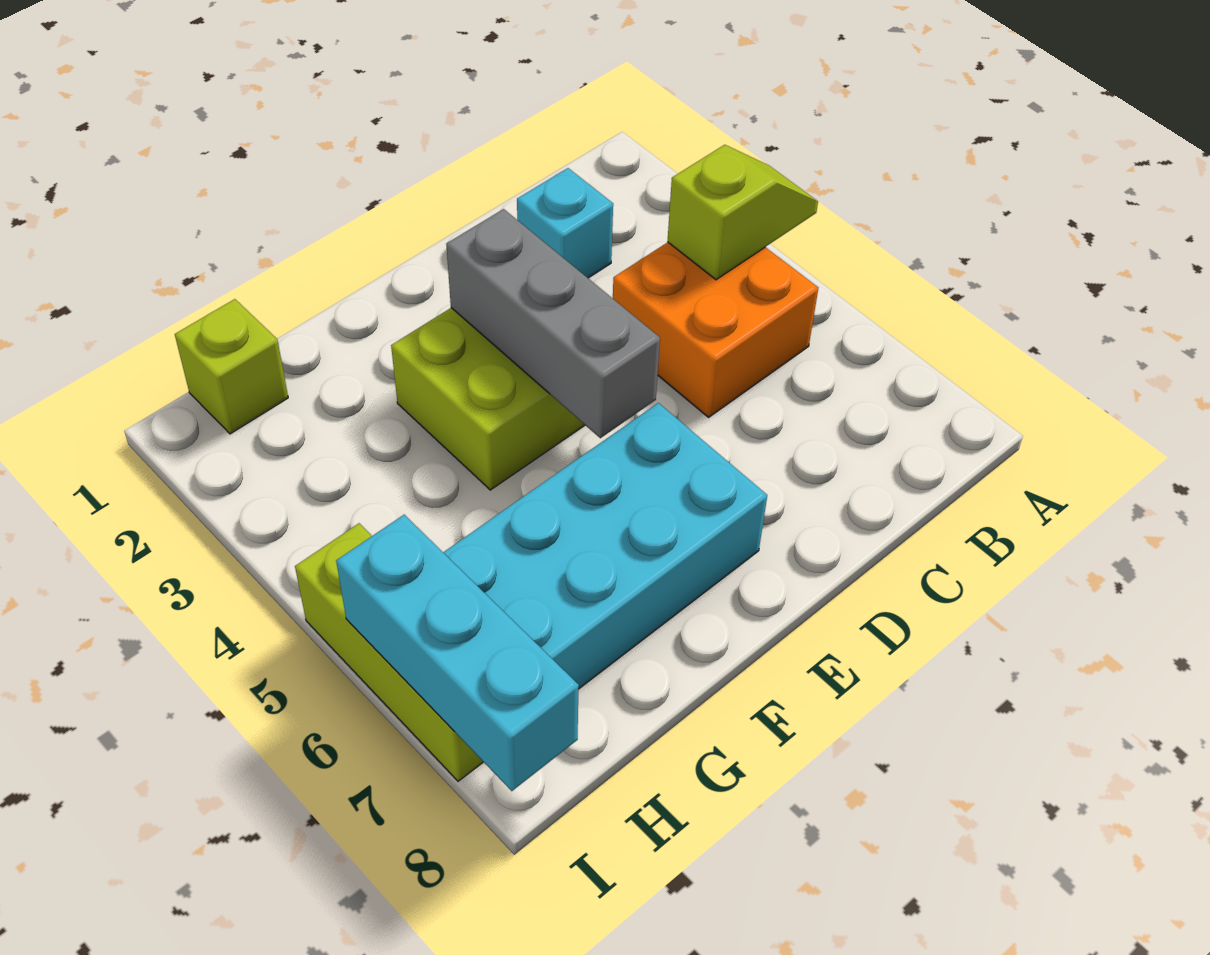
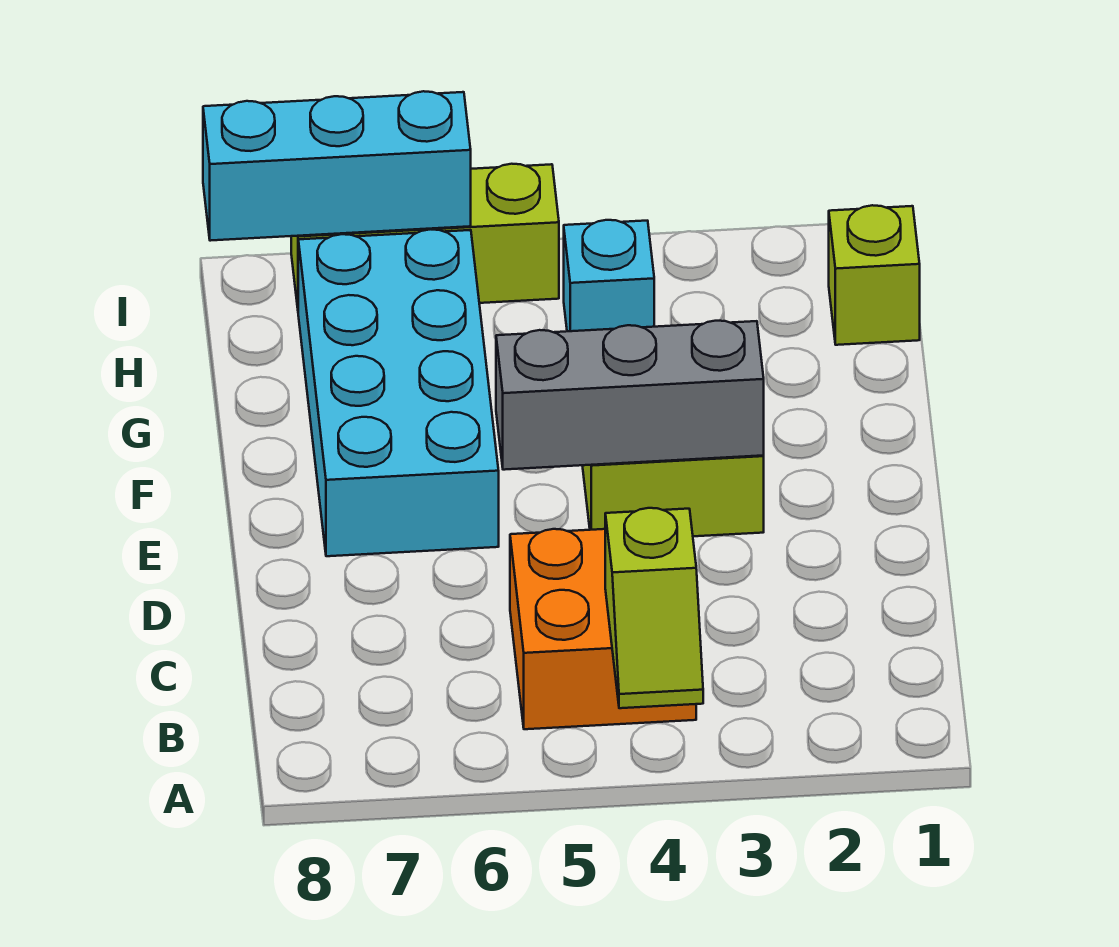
cyan brick C2 level 1 -> cyan brick H4 level 1

